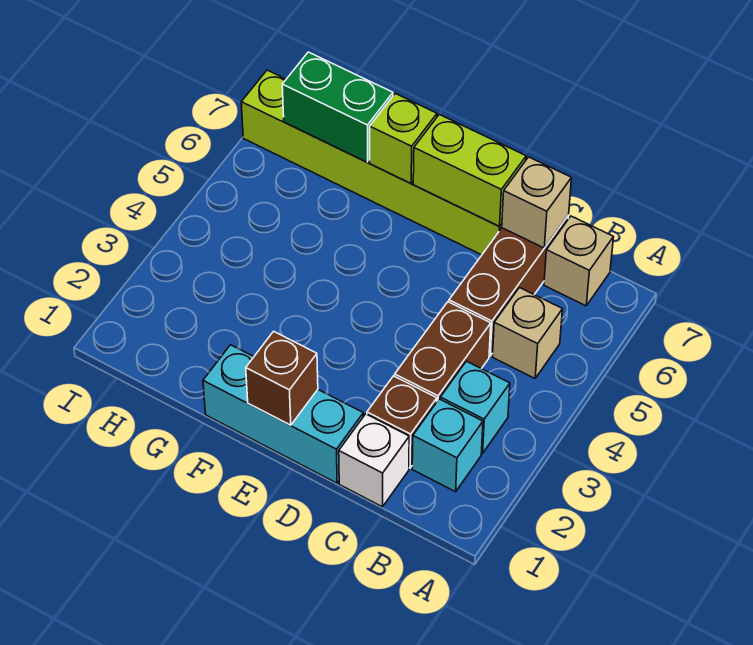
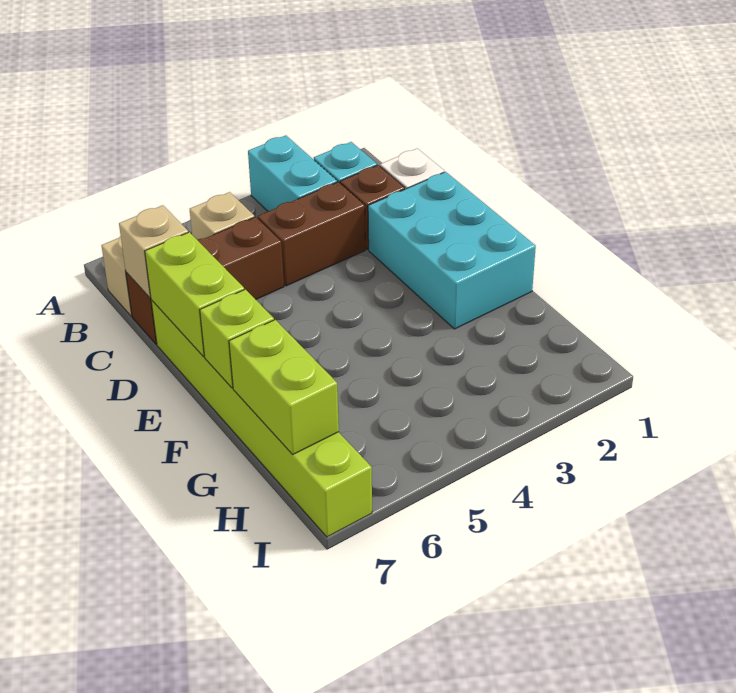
cyan brick B3 level 1 -> cyan brick A3:B3 level 1
cyan brick D1:F1 level 1 -> cyan brick D1:F2 level 1
brown brick E1 level 2 -> none
green brick G7:H7 level 2 -> lime brick G7:H7 level 2

